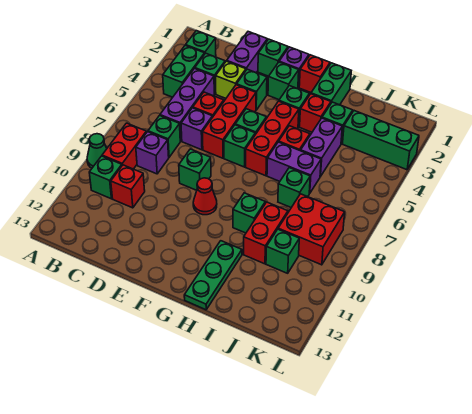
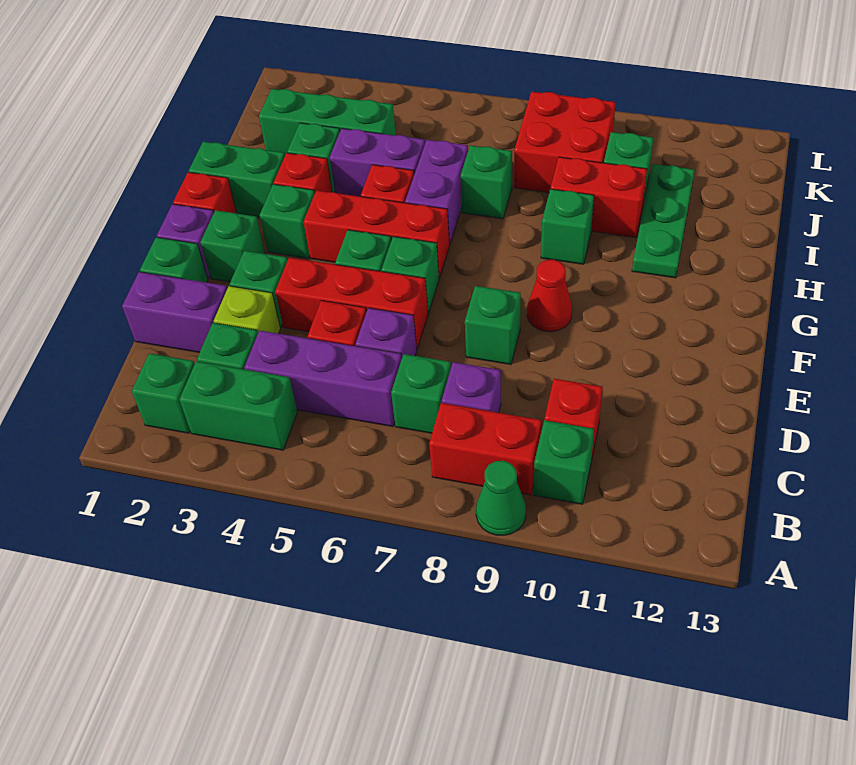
green plate H11:H13 level 1 -> green plate H11:J11 level 1
green brick J3:L3 level 1 -> green brick J2:J4 level 1

